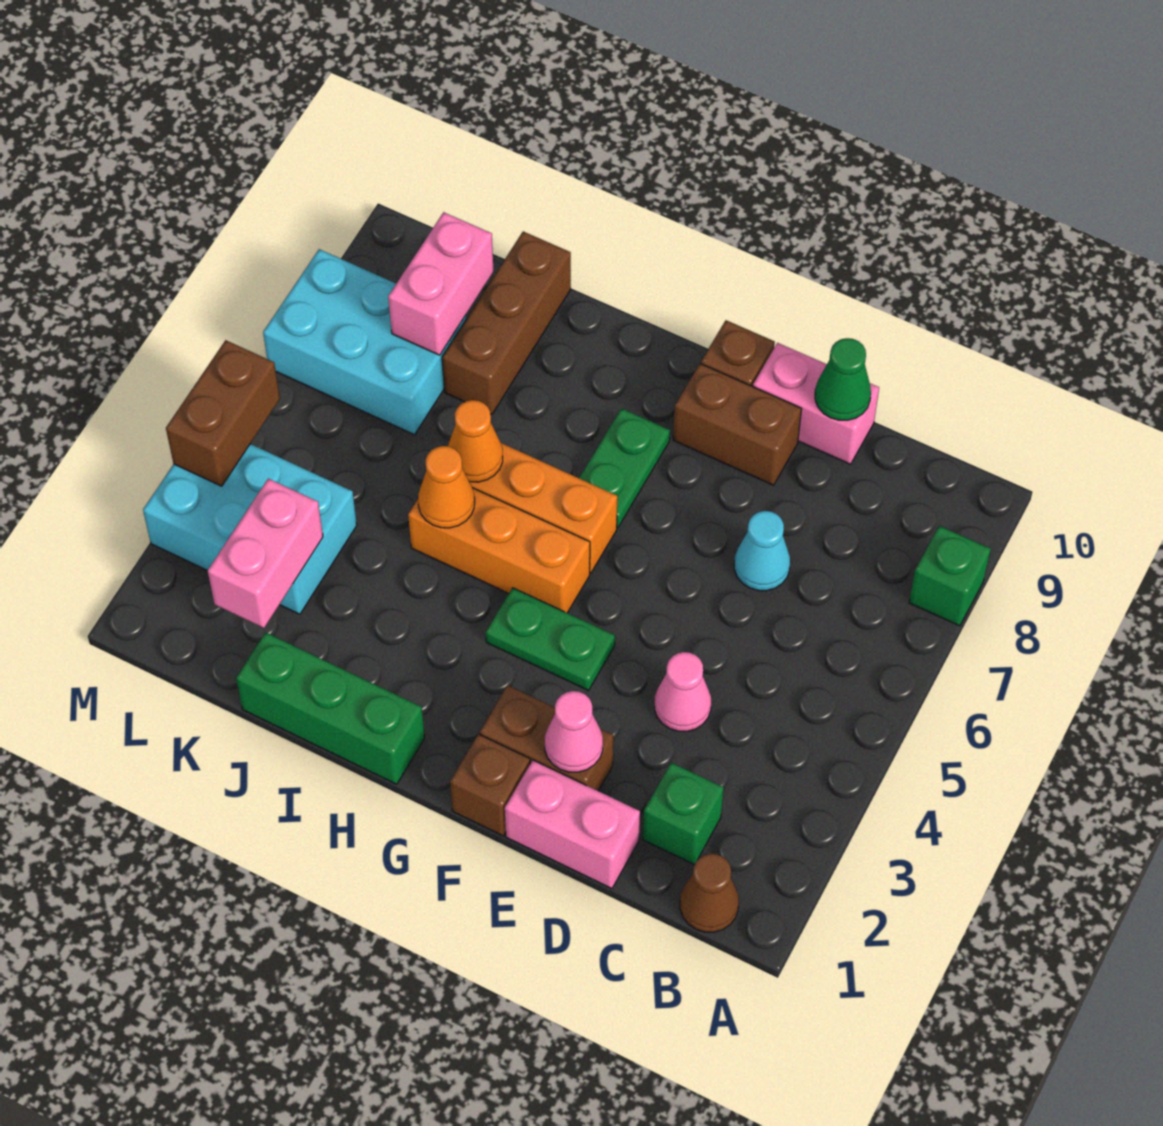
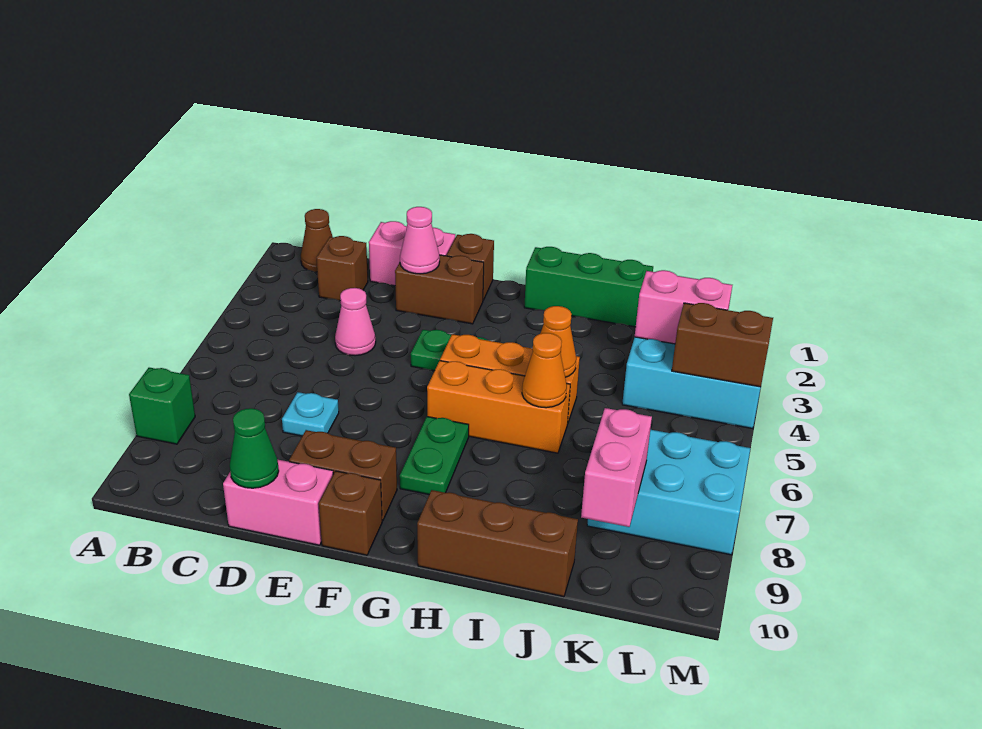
green brick C2 level 1 -> brown brick C2 level 1
cyan cone D7 level 1 -> cyan plate D7 level 1
brown brick J8:J10 level 1 -> brown brick H10:J10 level 1
pink brick K2:K3 level 2 -> pink brick K3:L3 level 2
brown brick M4:M5 level 2 -> brown brick L4:M4 level 2

